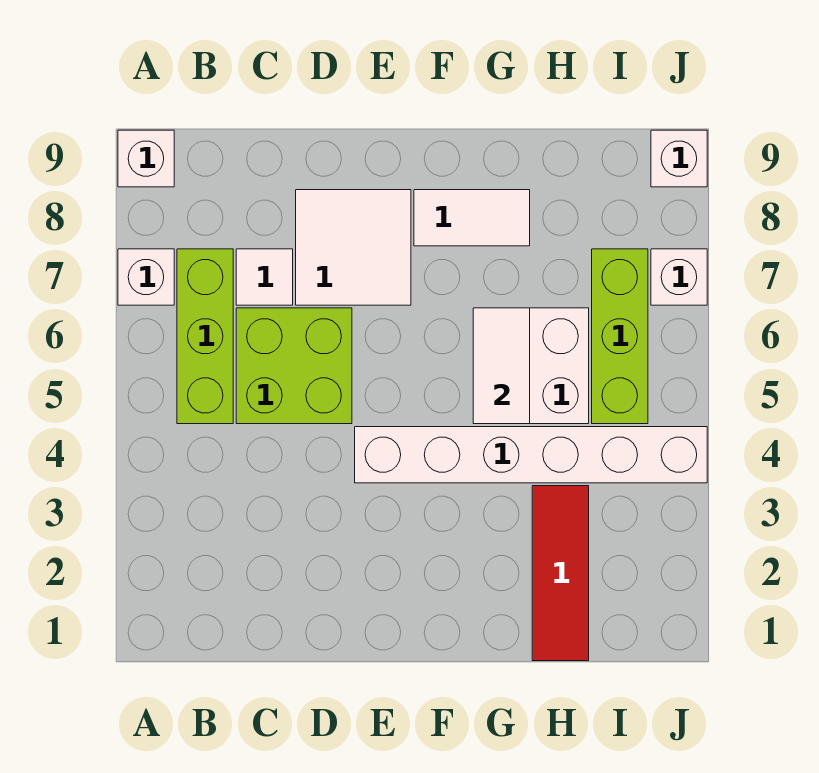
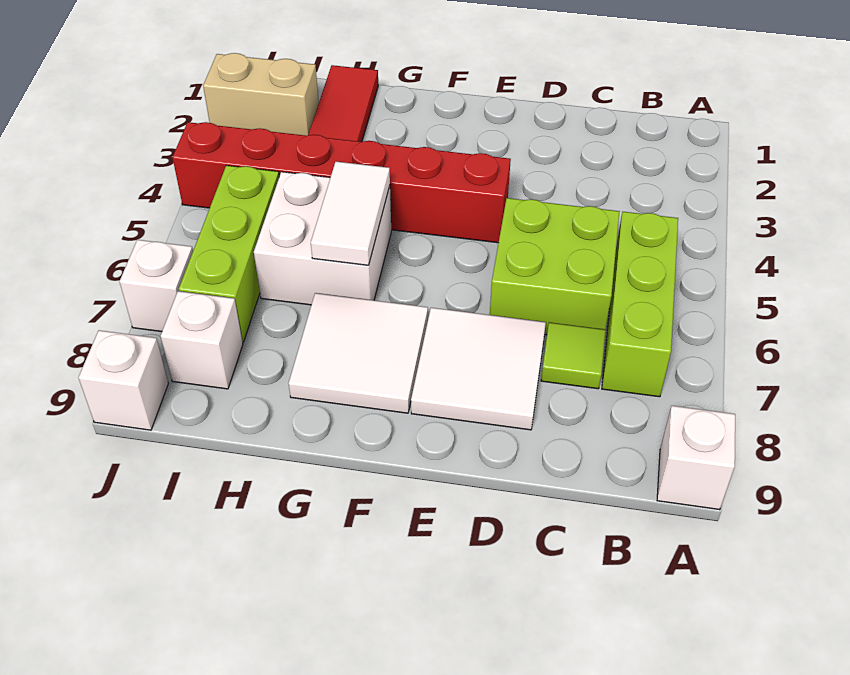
white brick A7 level 1 -> white brick I8 level 1
white tile C7 level 1 -> lime tile C7 level 1
white brick E4:J4 level 1 -> red brick E4:J4 level 1
white tile F8:G8 level 1 -> white tile F7:G8 level 1
none -> tan brick I2:J2 level 1

